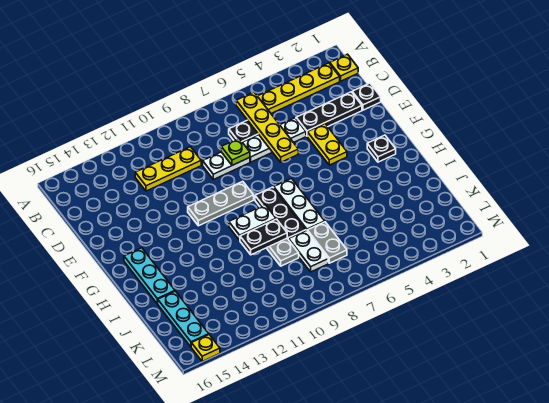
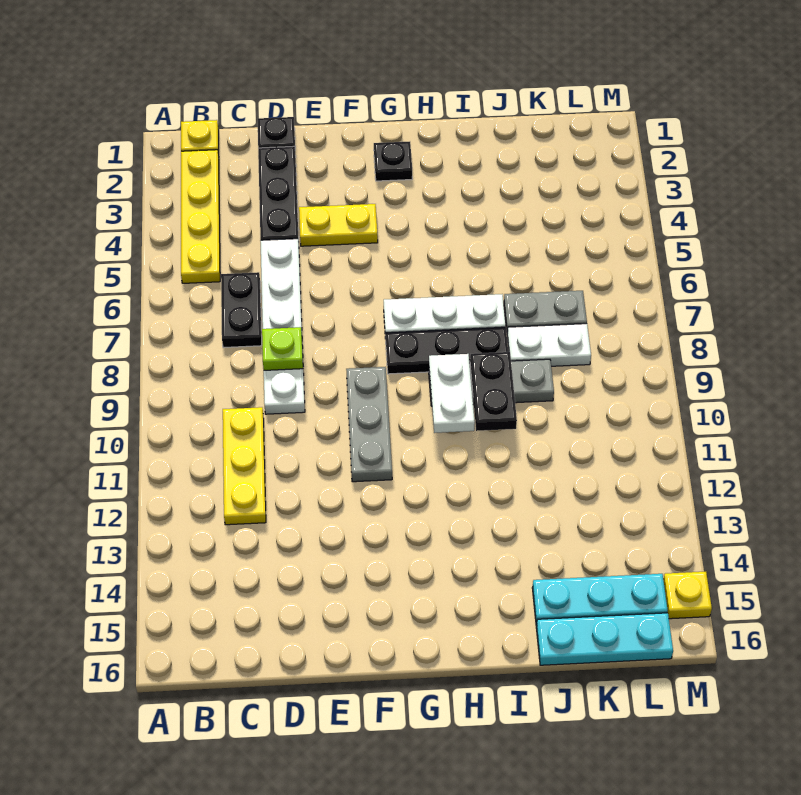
yellow plate B6:E6 level 2 -> none
cyan plate G15:I15 level 1 -> cyan plate J16:L16 level 1

